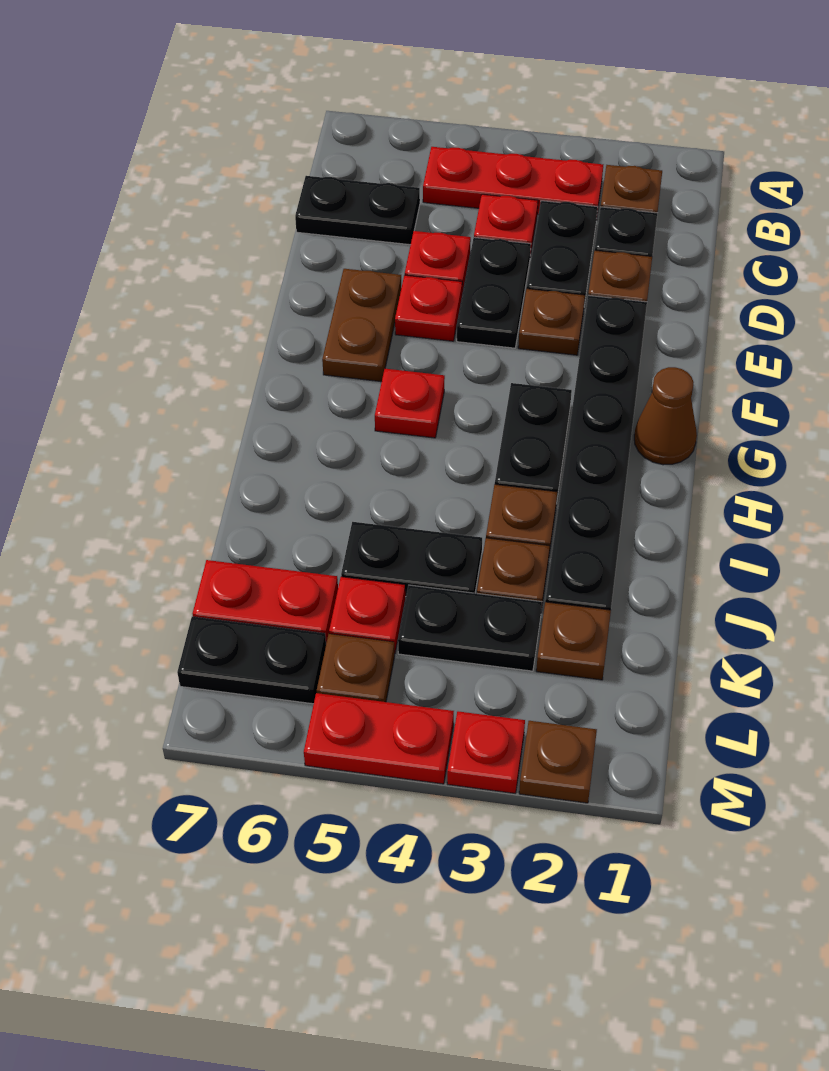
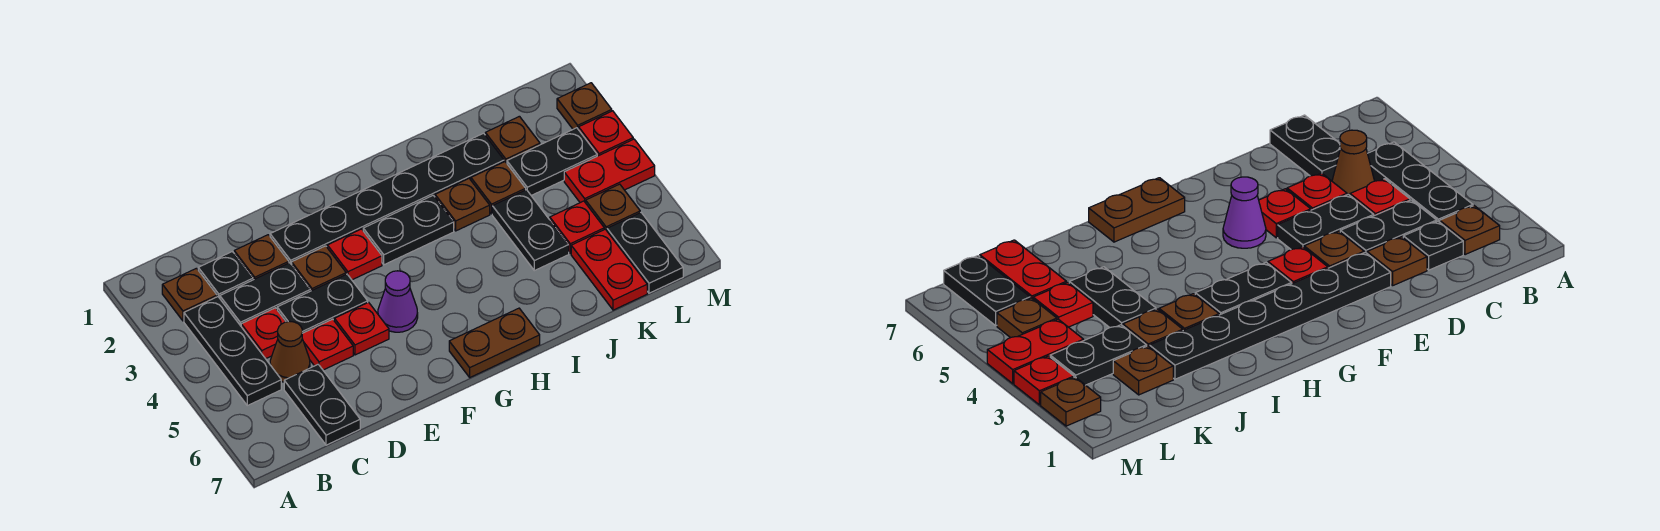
red plate B3:B5 level 1 -> black plate B3:B5 level 1
brown plate E6:F6 level 1 -> brown plate G7:H7 level 1
none -> purple cone F5 level 1
brown cone G1 level 1 -> brown cone C5 level 1
red plate G5 level 1 -> red plate F3 level 1
black plate K3:K4 level 1 -> black plate K3:L3 level 1
red plate M4:M5 level 1 -> red plate L4:M4 level 1

